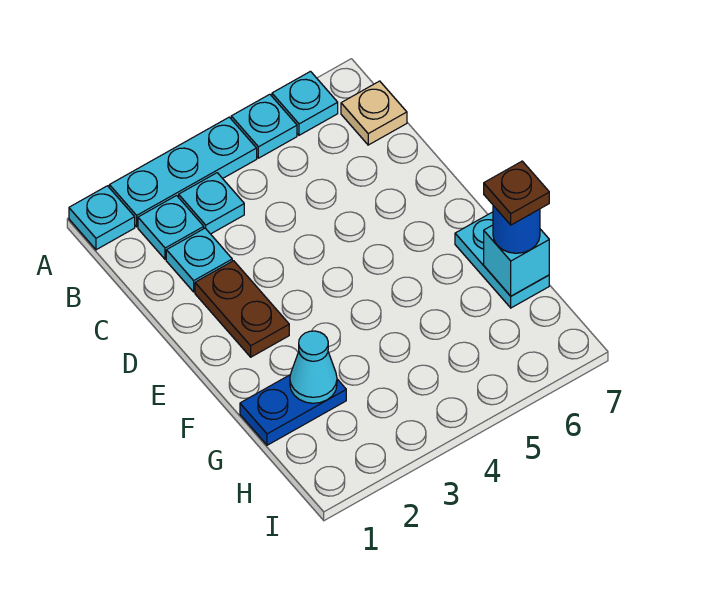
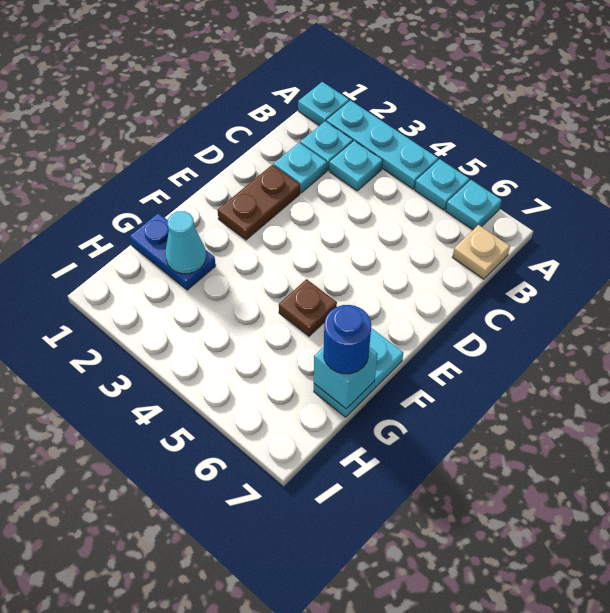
brown plate G7 level 4 -> brown plate F5 level 1

